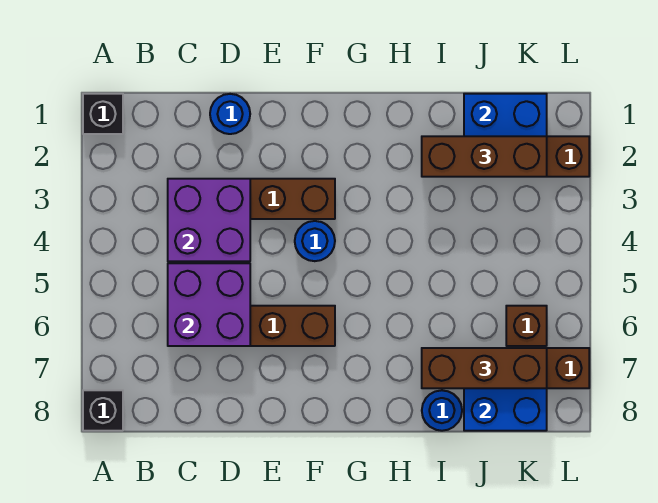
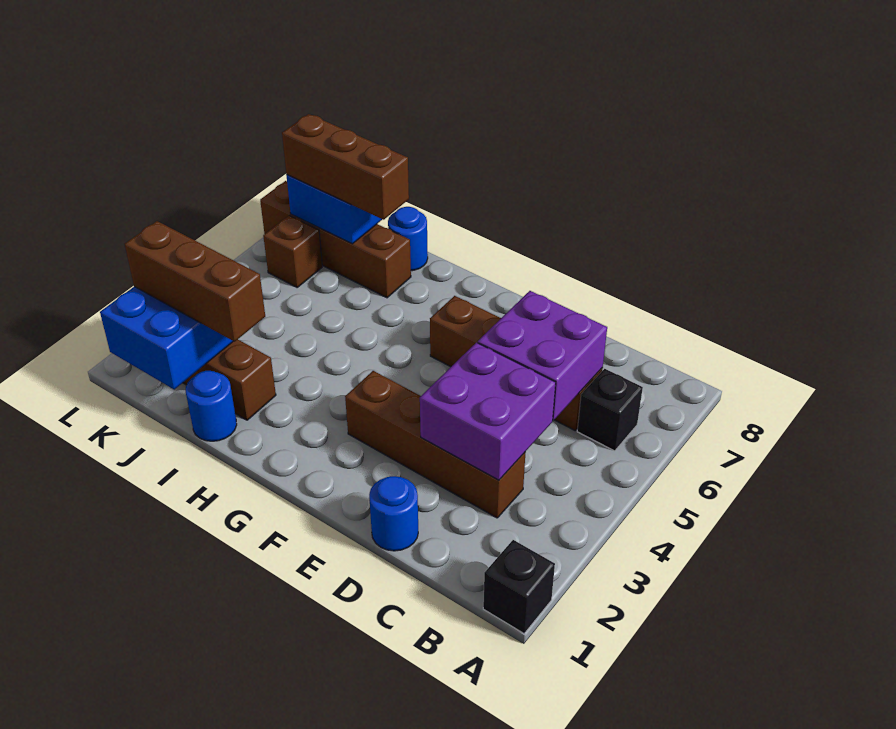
black brick A8 level 1 -> black brick B6 level 1
blue round brick F4 level 1 -> blue round brick I1 level 1

